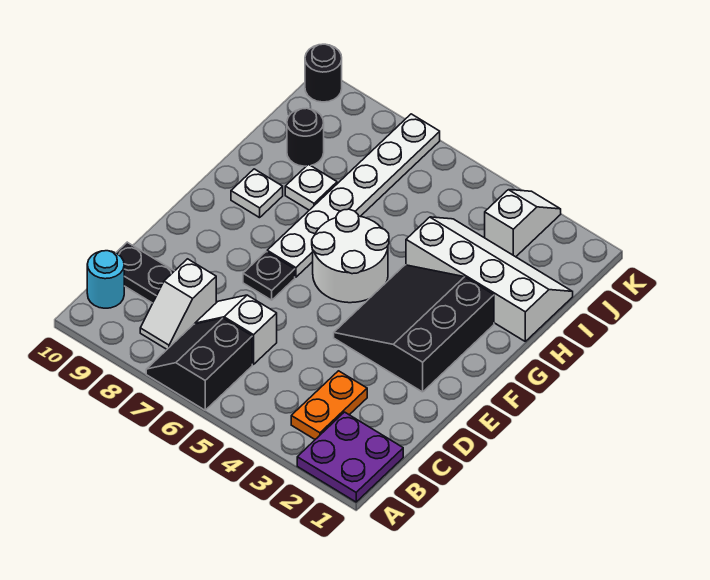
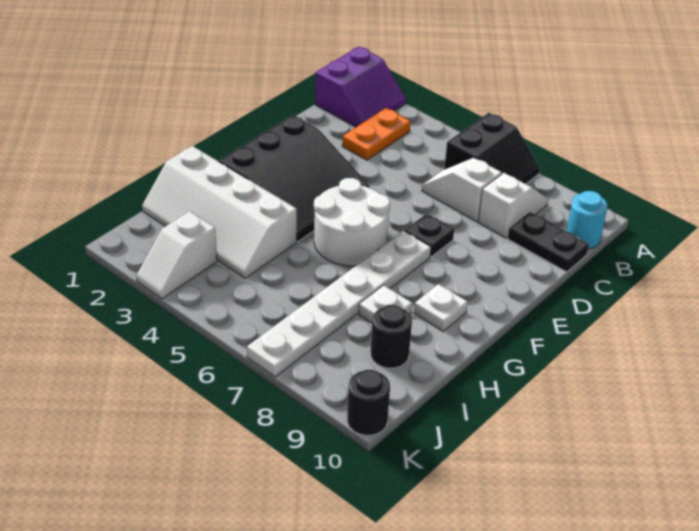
purple plate A1:B2 level 1 -> purple slope A1:B2 level 1 top 1
white slope C6:C7 level 1 top 6 -> white slope C6:C7 level 1 top 7

